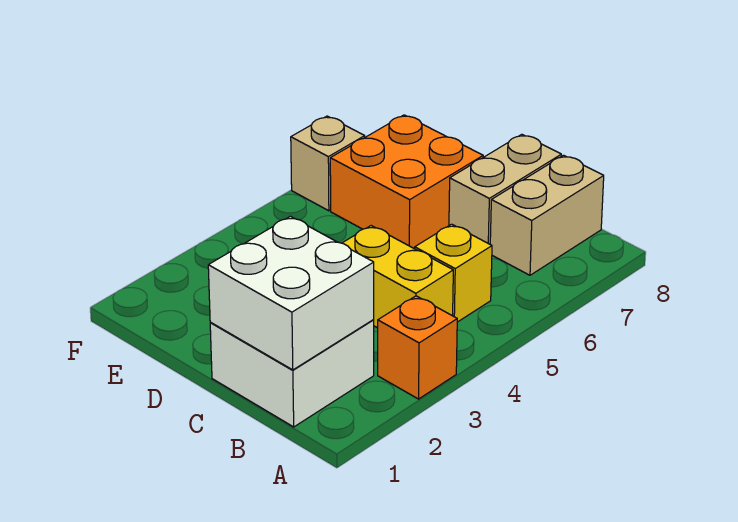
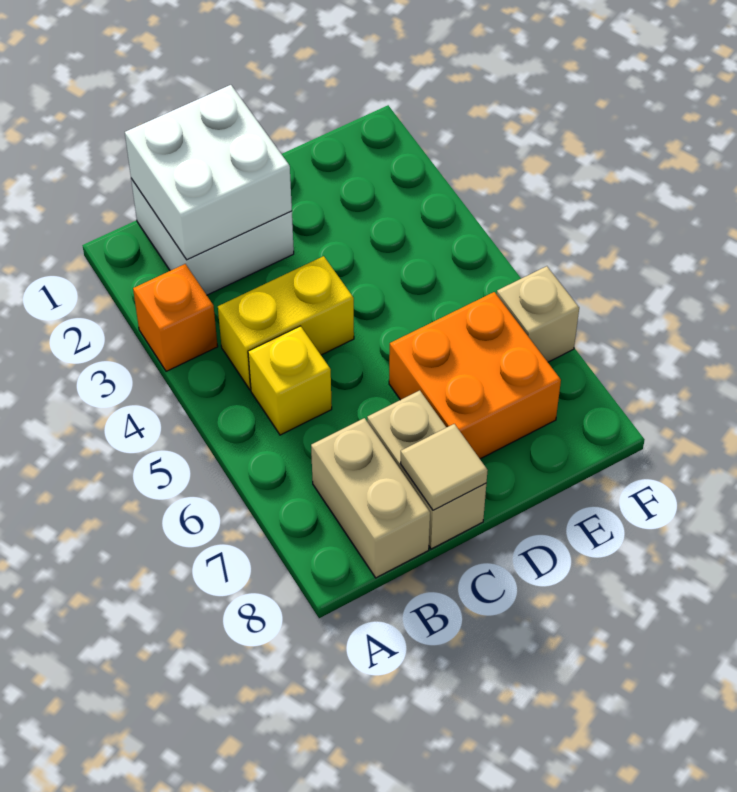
none -> tan tile C8 level 2

